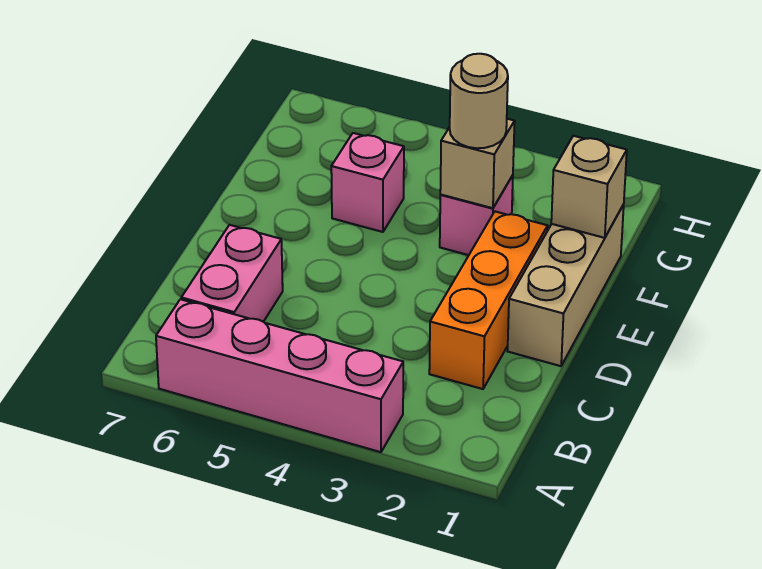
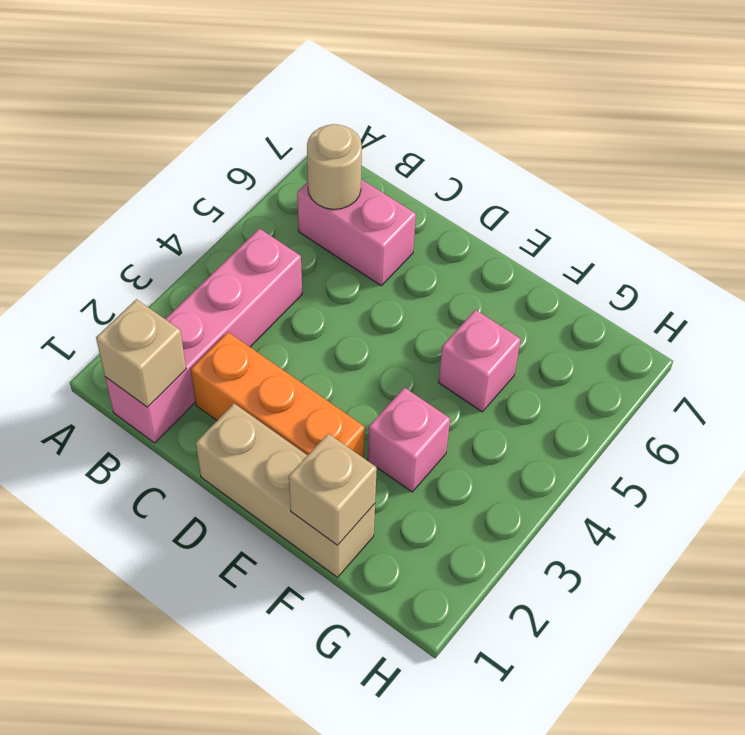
pink brick A3:A6 level 1 -> pink brick B1:B4 level 1
tan brick F3 level 2 -> tan brick B1 level 2
tan round brick F3 level 3 -> tan round brick B6 level 2

